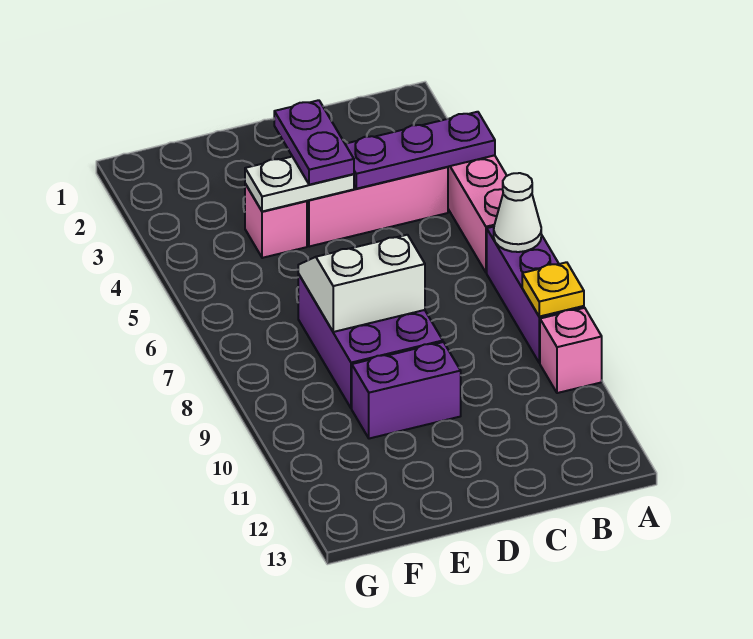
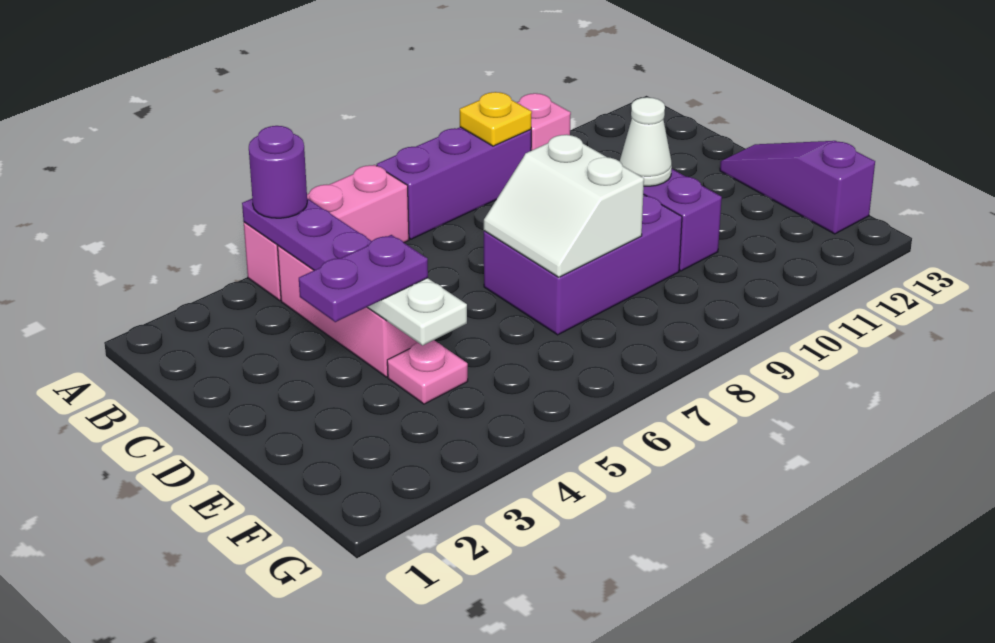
none -> purple round brick A4 level 3
white cone A7 level 2 -> white cone D10 level 2
none -> purple slope D13:F13 level 1 top F
pink brick E4 level 1 -> pink plate E4 level 1

